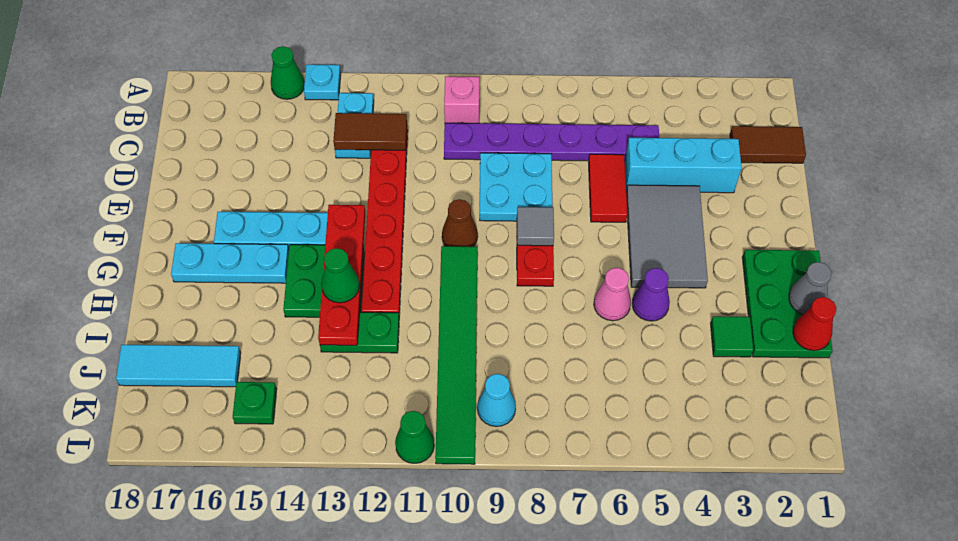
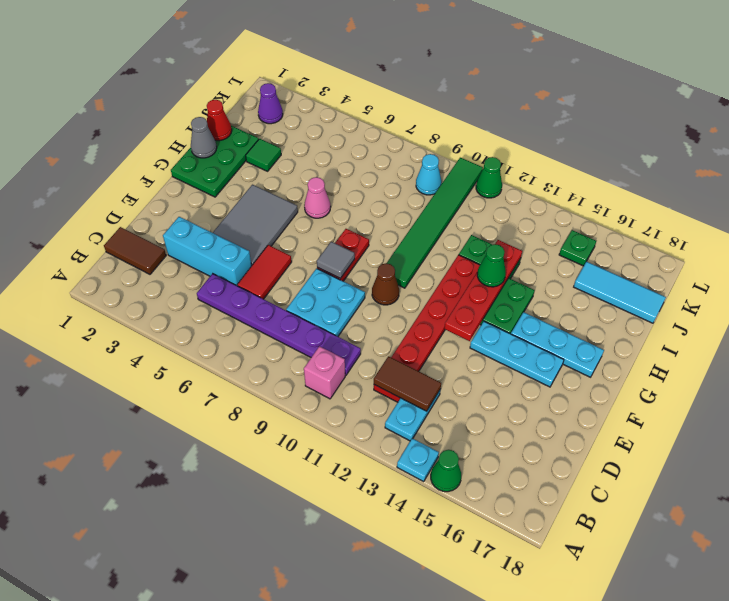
purple cone H5 level 1 -> purple cone K2 level 1

